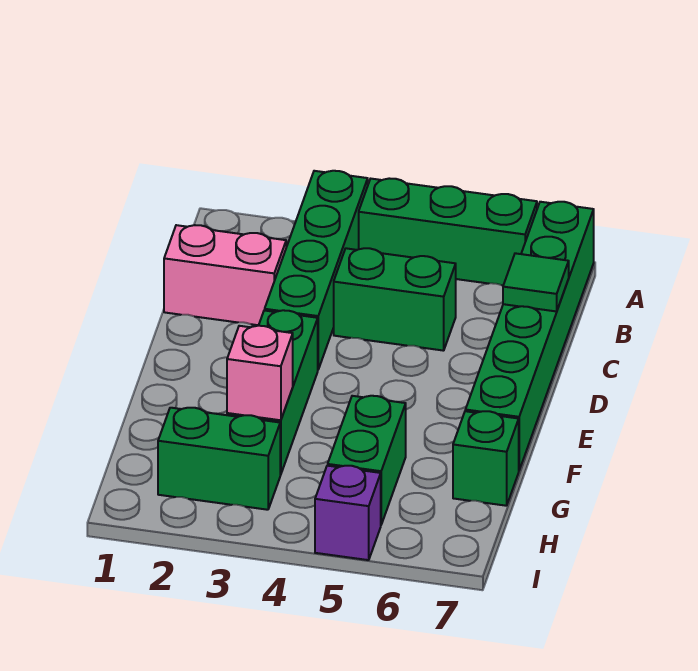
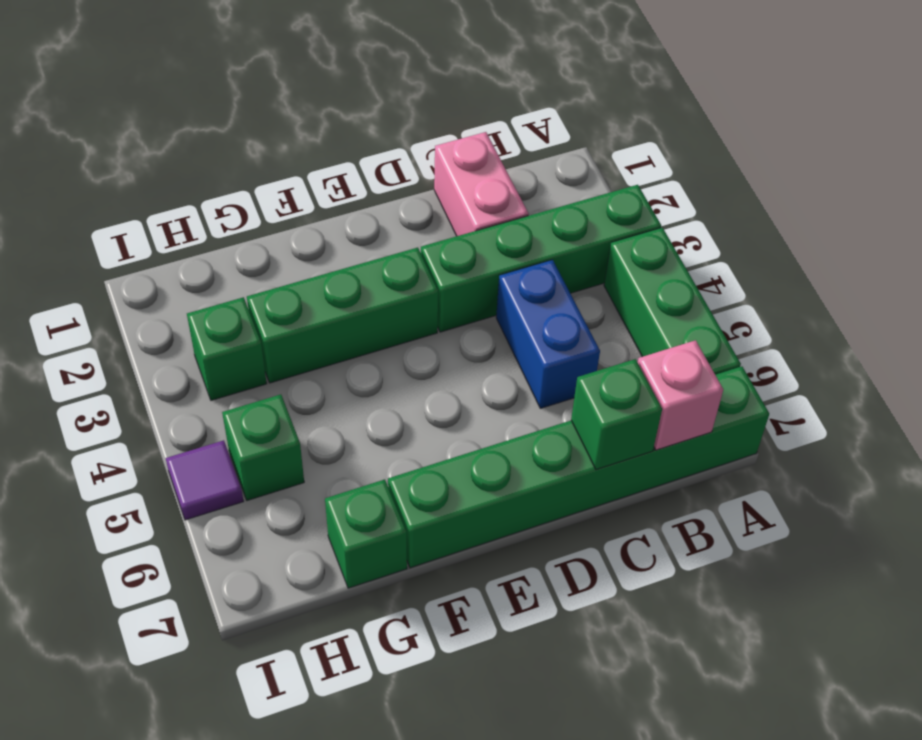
green brick C4:C5 level 1 -> blue brick C4:C5 level 1
green tile C7 level 2 -> green brick C7 level 2
pink brick G3 level 2 -> pink brick B7 level 2
green brick G5:H5 level 1 -> green brick H5 level 1
green brick H2:H3 level 1 -> green brick H3 level 1
purple brick I5 level 1 -> purple tile I5 level 1

